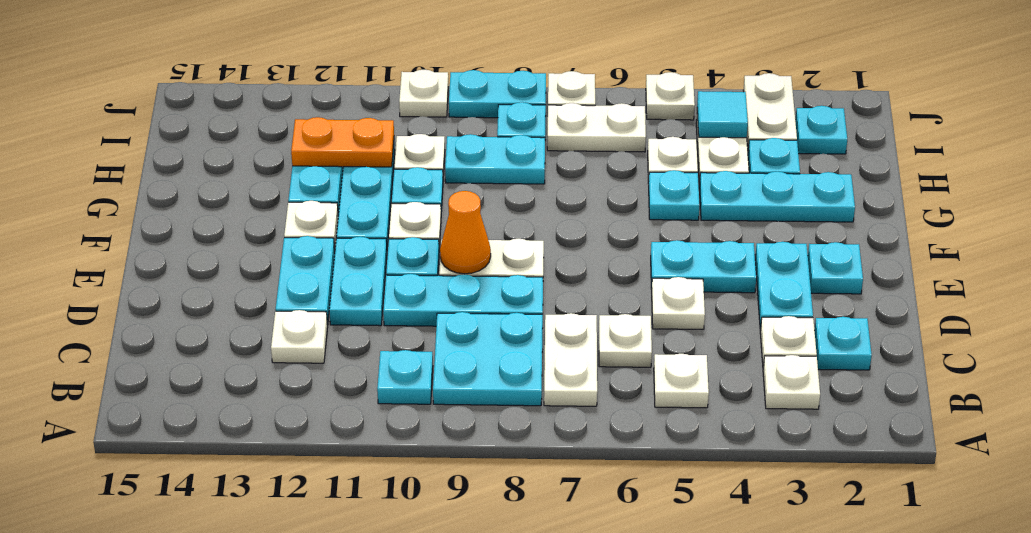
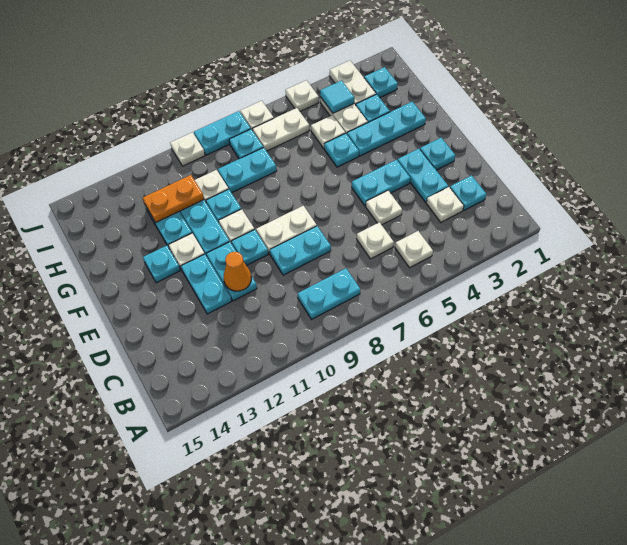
white plate B3 level 1 -> none
white plate B7:C7 level 1 -> none
cyan plate B8:C9 level 1 -> cyan plate B8:B9 level 1
cyan plate B10 level 1 -> cyan plate F13 level 1
white plate C12 level 1 -> none
cyan plate D8:D10 level 1 -> cyan plate D8:D9 level 1
orange cone E9 level 2 -> orange cone D11 level 2

